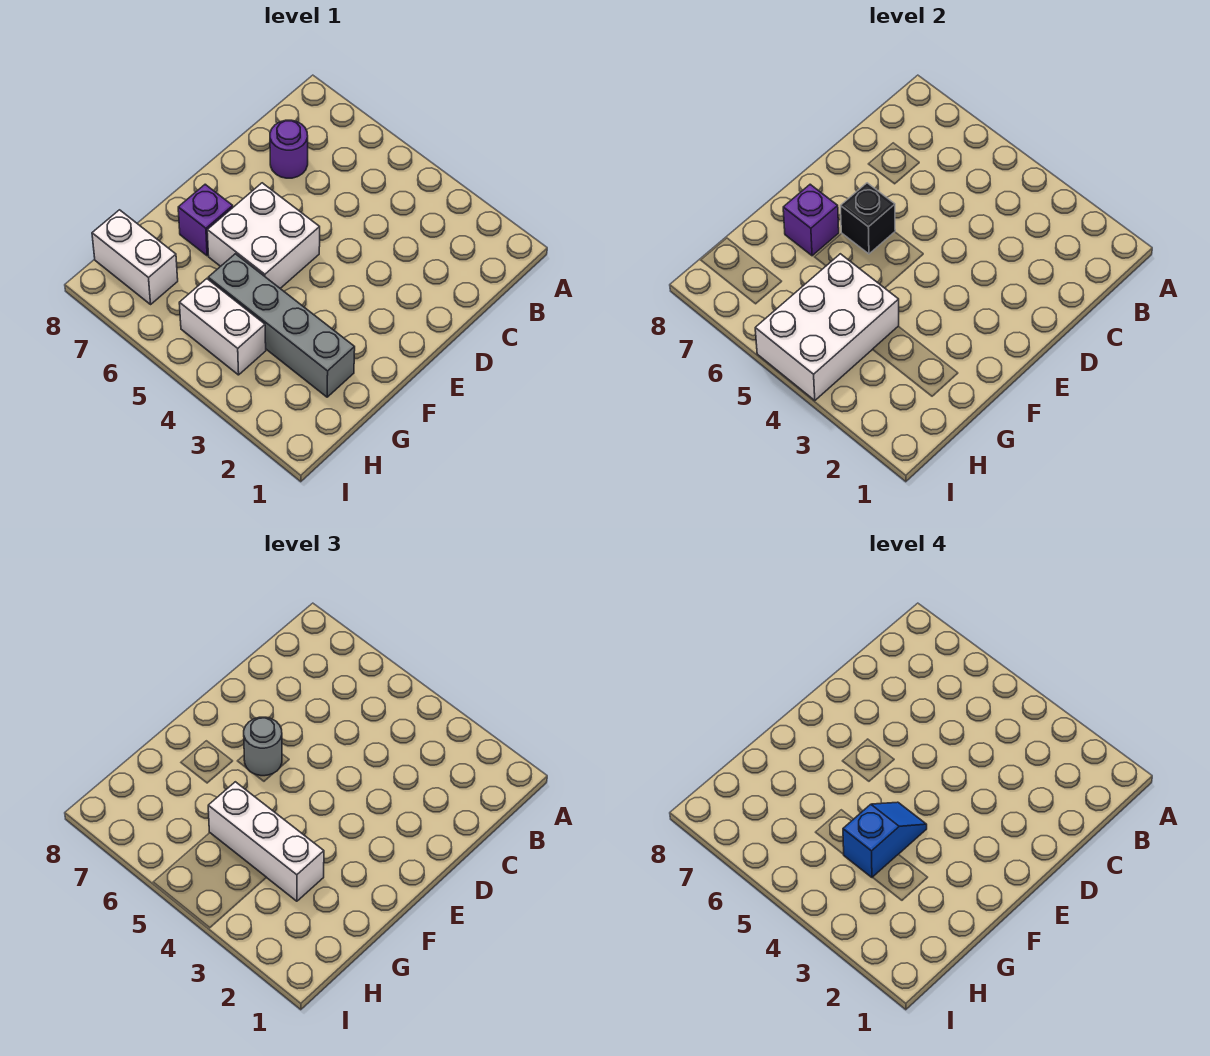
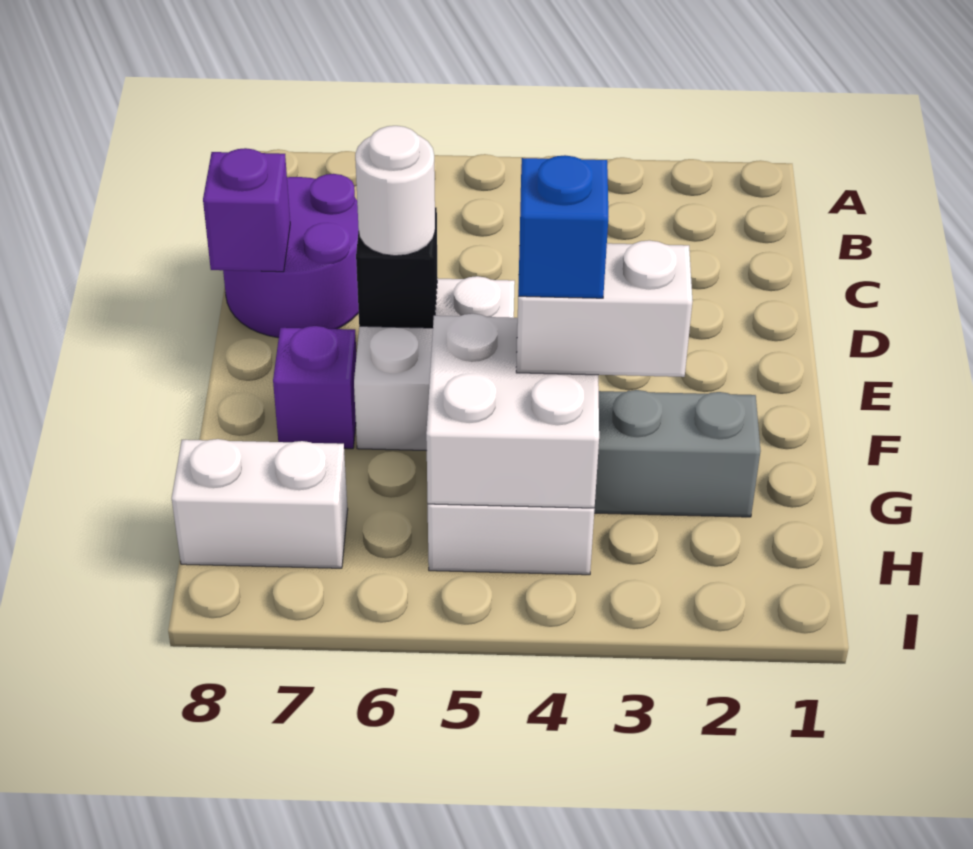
purple round brick C7 level 1 -> purple round brick C7:D8 level 1
grey round brick E6 level 3 -> white round brick E6 level 3
purple brick F7 level 2 -> purple brick D8 level 2
white brick G3:G5 level 3 -> white brick G3:G4 level 3
white brick G4:I5 level 2 -> white brick G4:H5 level 2

